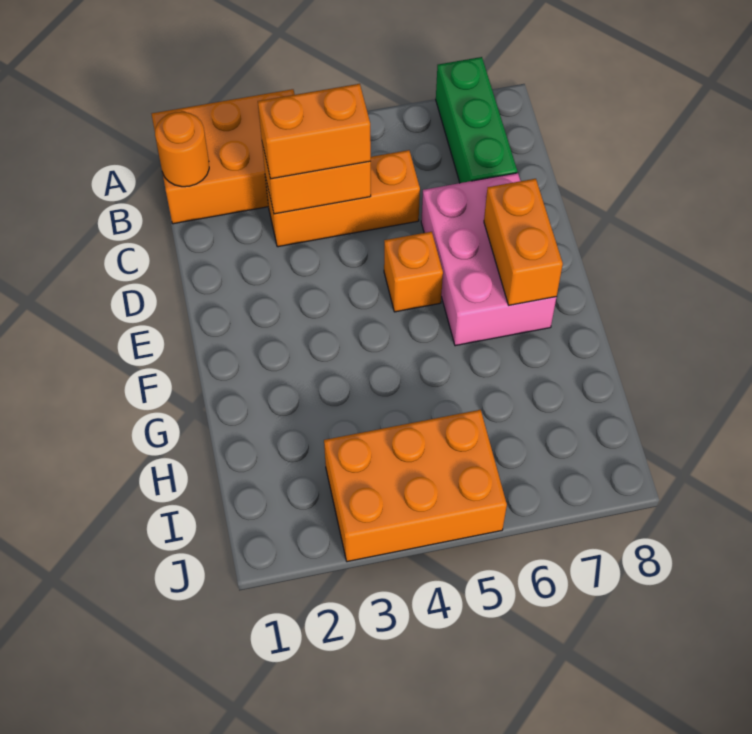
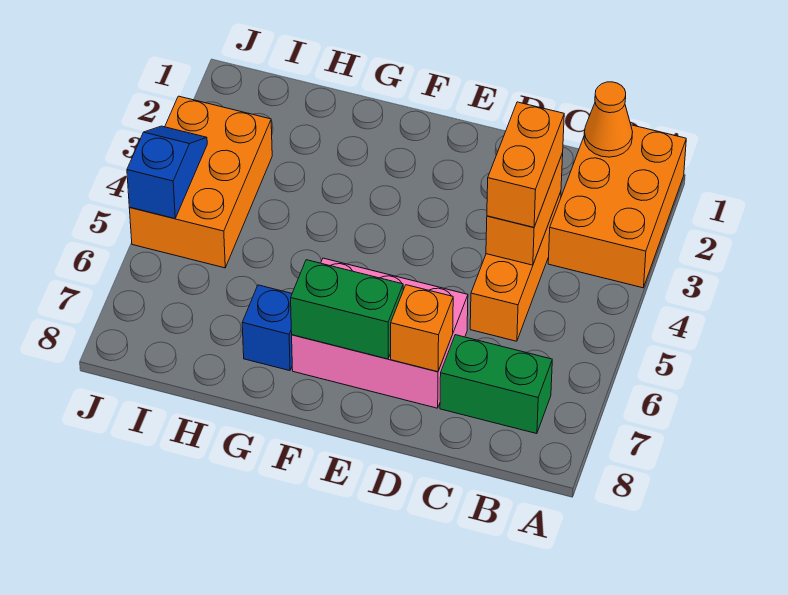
green brick A7:C7 level 1 -> green brick B7:C7 level 1
orange round brick B1 level 2 -> orange cone B1 level 2
orange brick E5 level 1 -> orange brick D7 level 2
orange brick E7:F7 level 2 -> green brick E7:F7 level 2
none -> blue brick G7 level 1
none -> blue slope J4:J5 level 2 top 5

